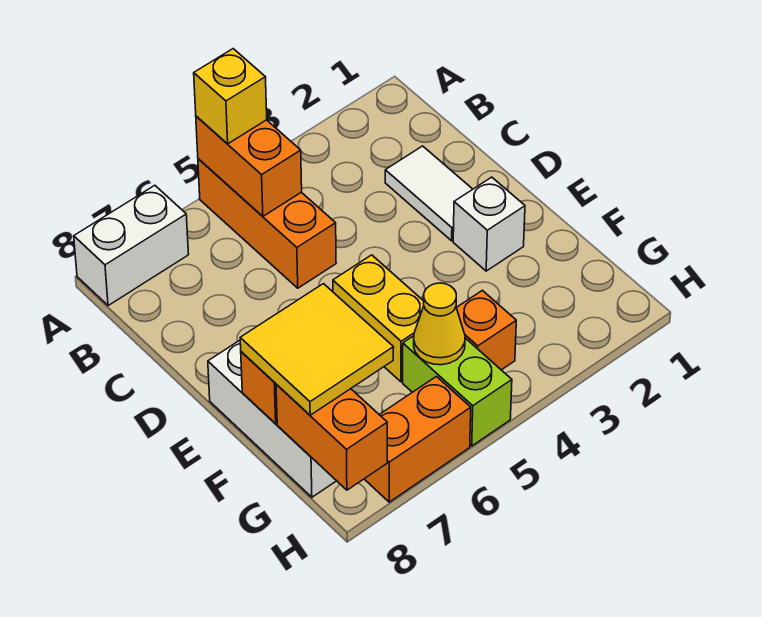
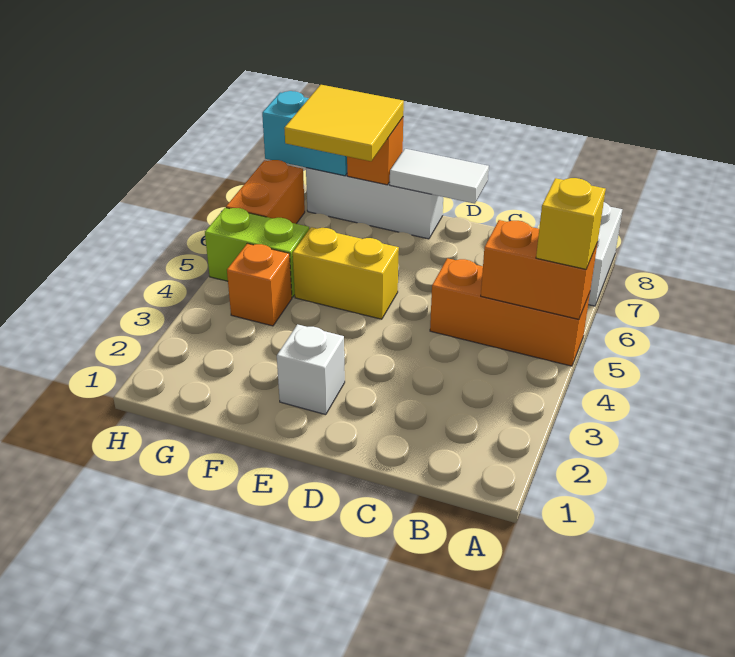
white tile C2:D2 level 1 -> white tile D8:E8 level 2
yellow cone G5 level 2 -> none
orange brick G8:H8 level 2 -> cyan brick G8:H8 level 2

